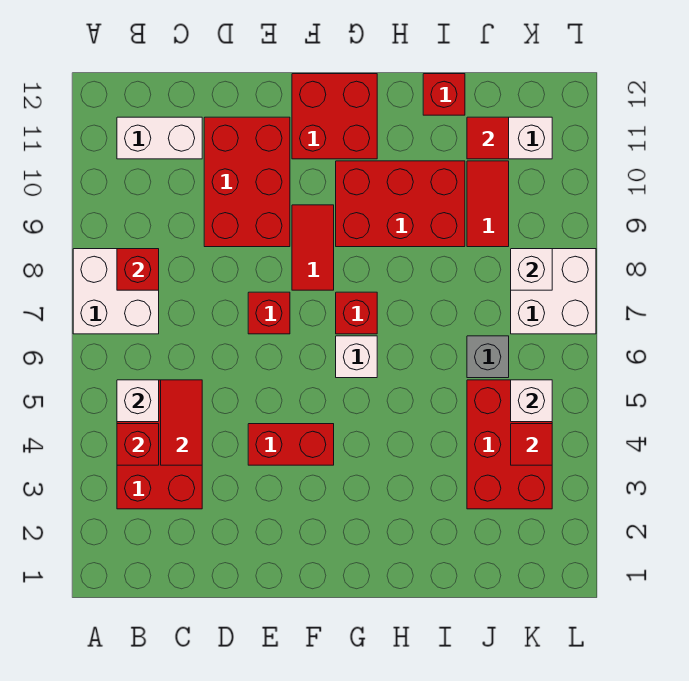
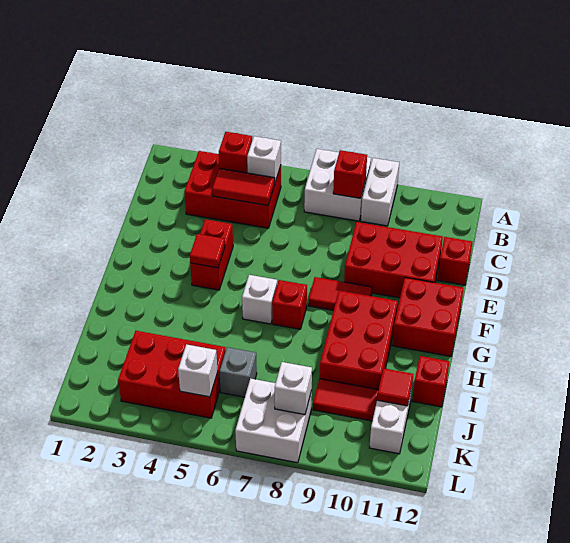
white brick B11:C11 level 1 -> white brick A9:B9 level 1
red brick E7 level 1 -> red brick D12 level 1
red tile K4 level 2 -> red tile F4 level 2

